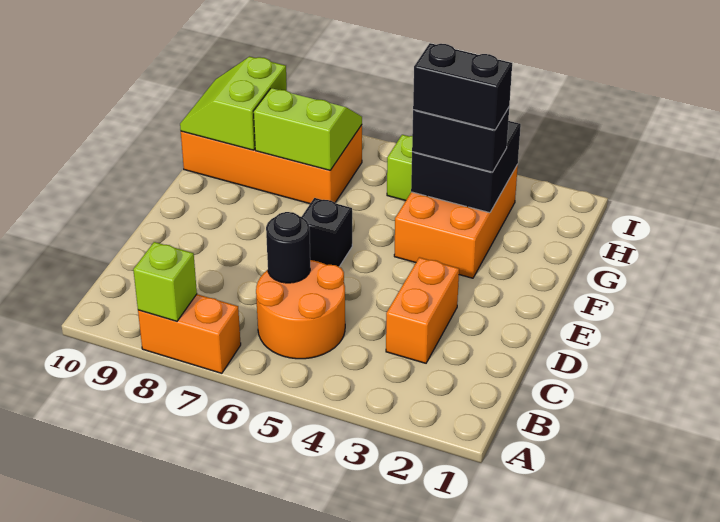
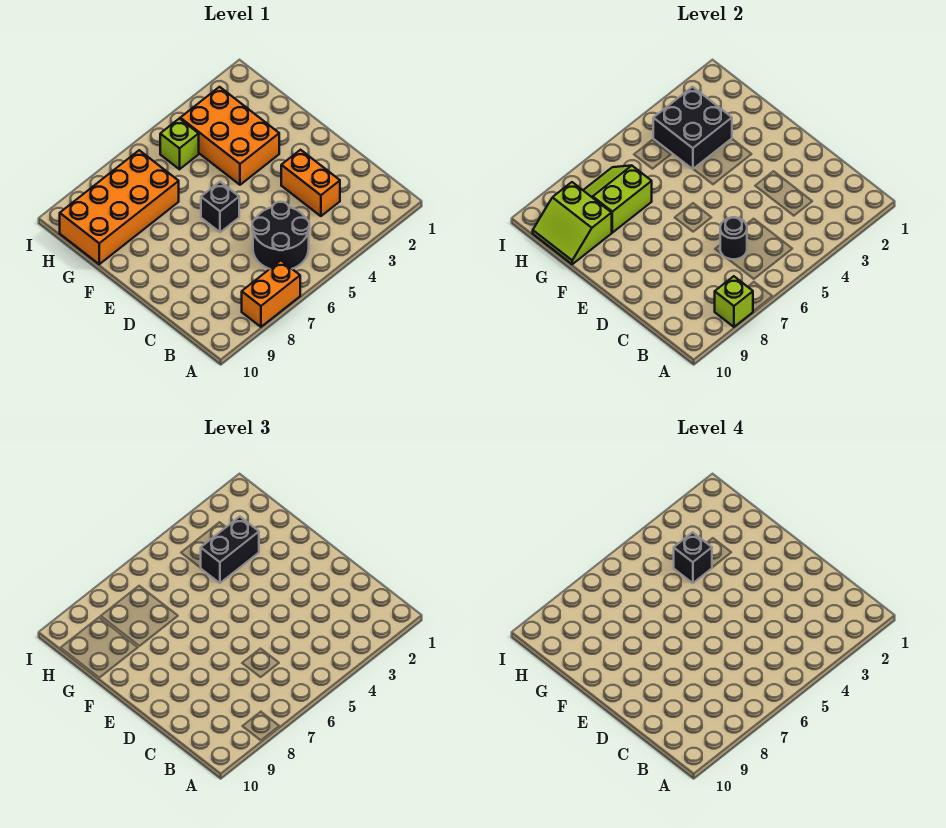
orange round brick B5:C6 level 1 -> black round brick B5:C6 level 1
black brick G3:G4 level 4 -> black brick G4 level 4

